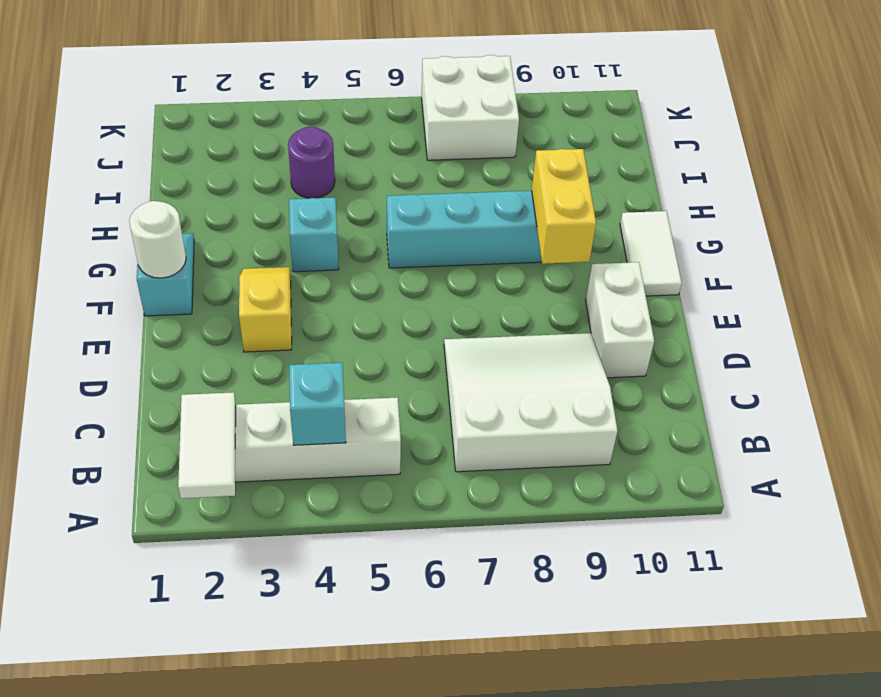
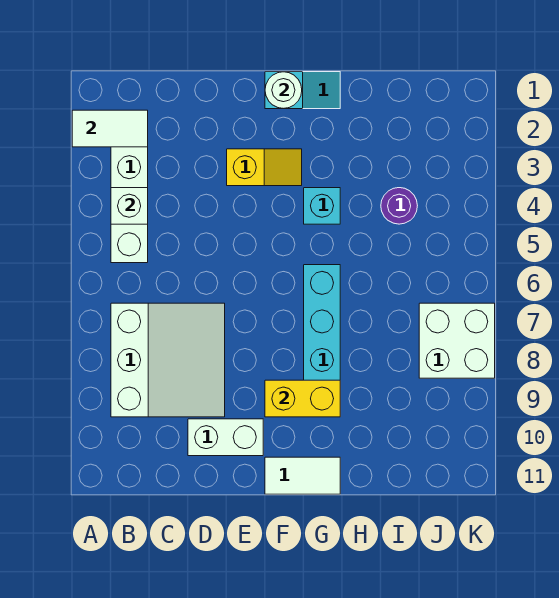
cyan brick B4 level 2 -> white brick B4 level 2

